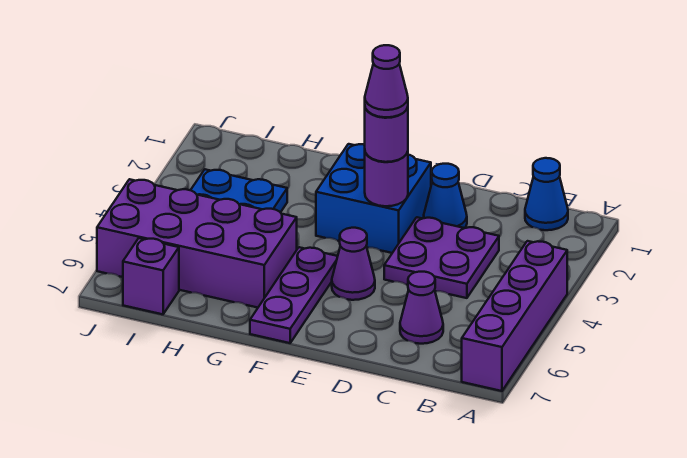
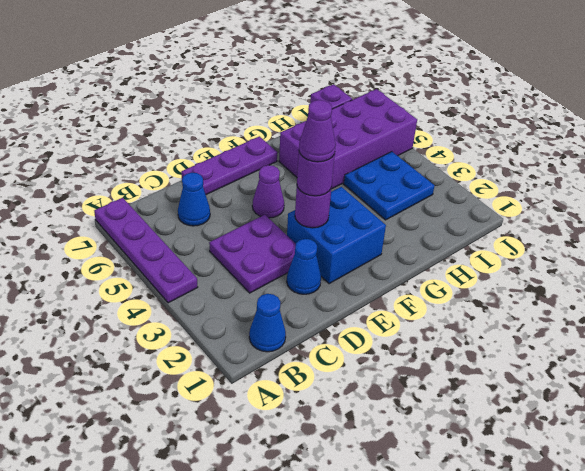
purple brick A4:A7 level 1 -> purple plate A4:A7 level 1
purple cone C6 level 1 -> blue cone C6 level 1
purple plate F5:F7 level 1 -> purple plate D7:F7 level 1

